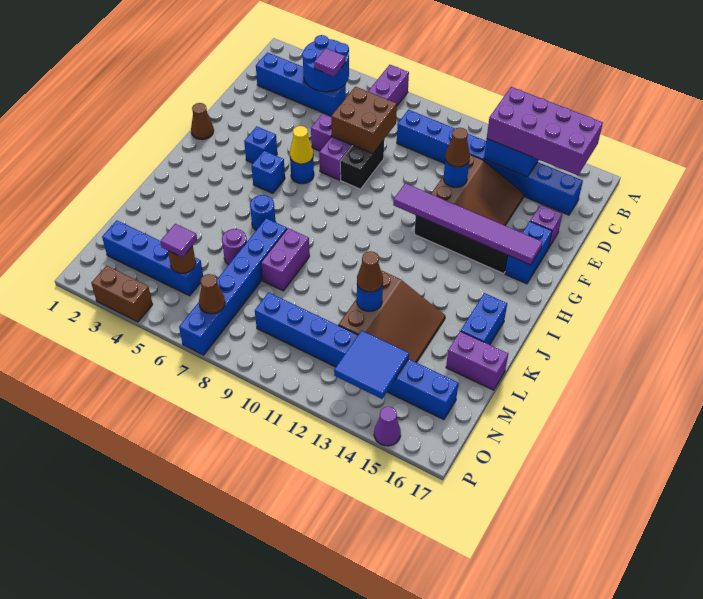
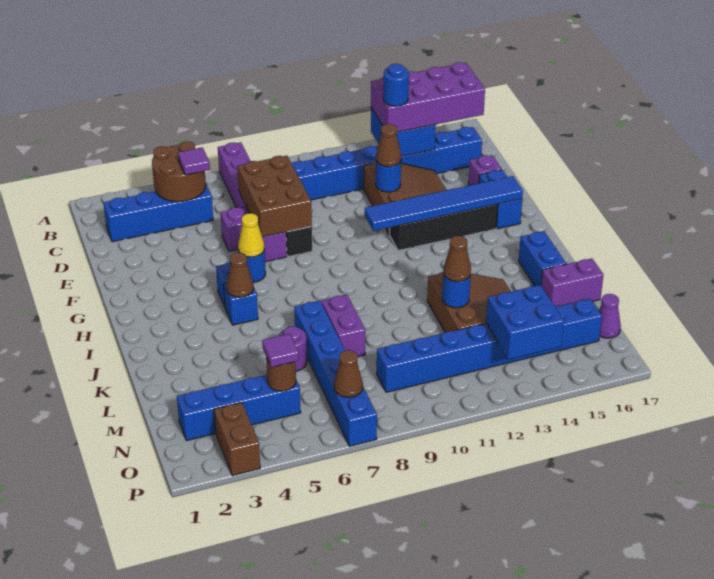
blue round brick B4:C5 level 2 -> brown round brick B4:C5 level 2
brown brick D7:E8 level 2 -> brown brick D7:F8 level 2
brown cone G1 level 1 -> brown cone I5 level 2
blue brick G4 level 1 -> blue brick I5 level 1
purple tile G11:G16 level 2 -> blue tile G11:G16 level 2
blue round brick J6 level 1 -> blue round brick C13 level 4
blue tile N13:O14 level 2 -> blue brick N13:O14 level 2
brown brick P3:P4 level 1 -> brown brick O3:P3 level 1
purple cone P15 level 1 -> purple cone N17 level 1

